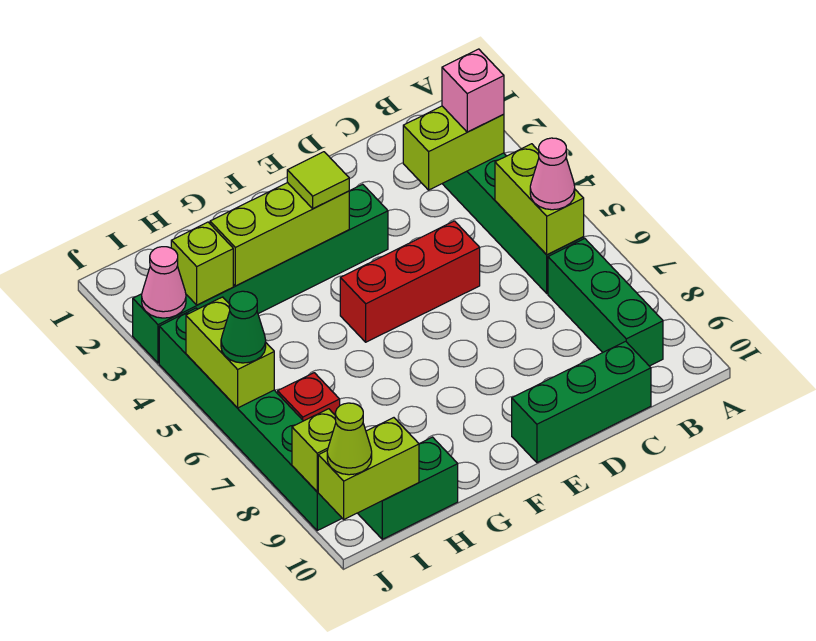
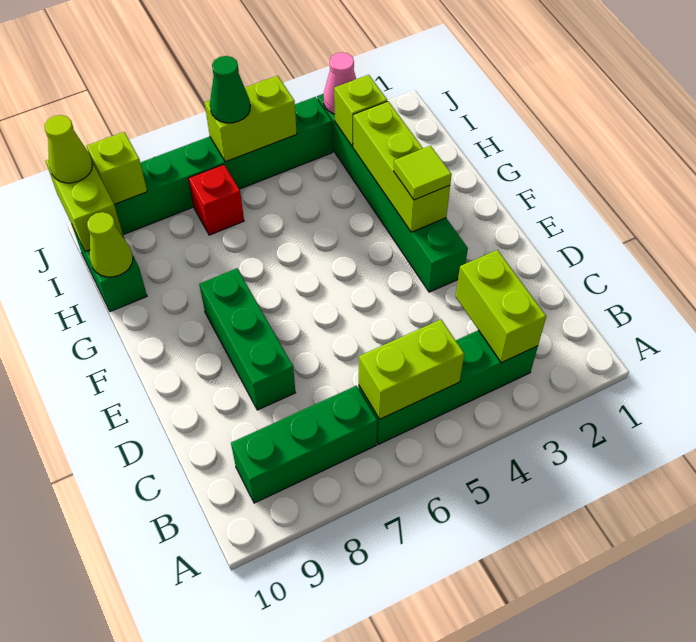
pink brick B3 level 3 -> none
pink cone B6 level 3 -> none
green brick C10:E10 level 1 -> green brick D8:F8 level 1
red brick D5:F5 level 1 -> none
none -> lime cone H10 level 2

